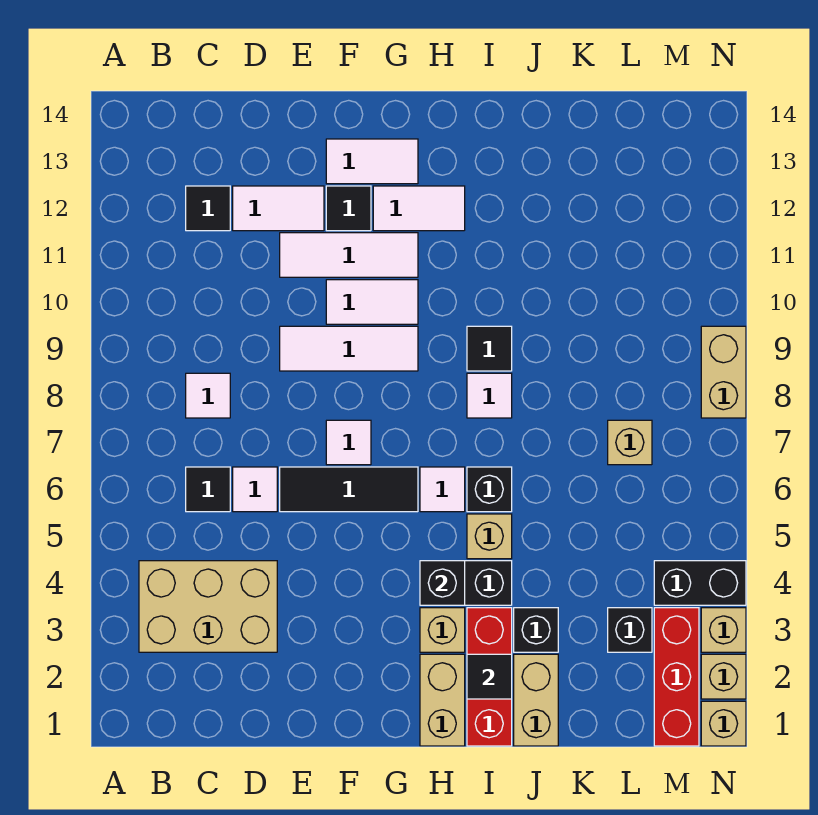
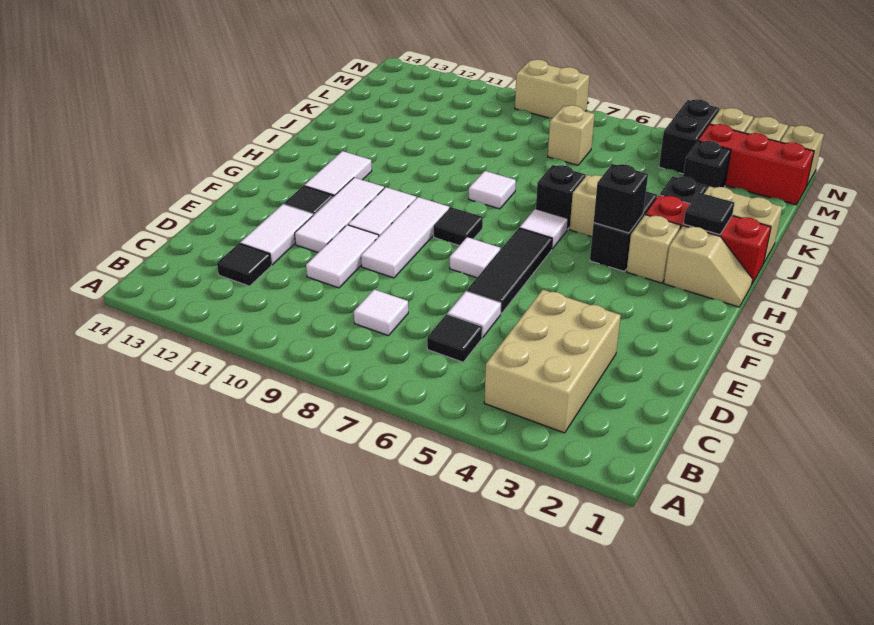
white tile F13:G13 level 1 -> white tile D10:E10 level 1
tan brick H1:H2 level 1 -> tan slope H1:H2 level 1 top 2
black tile I9 level 1 -> black tile G8 level 1

